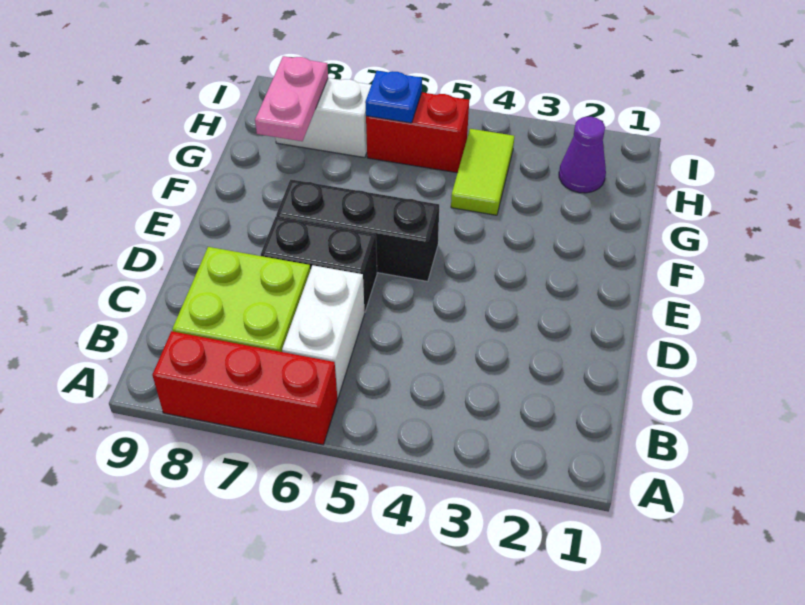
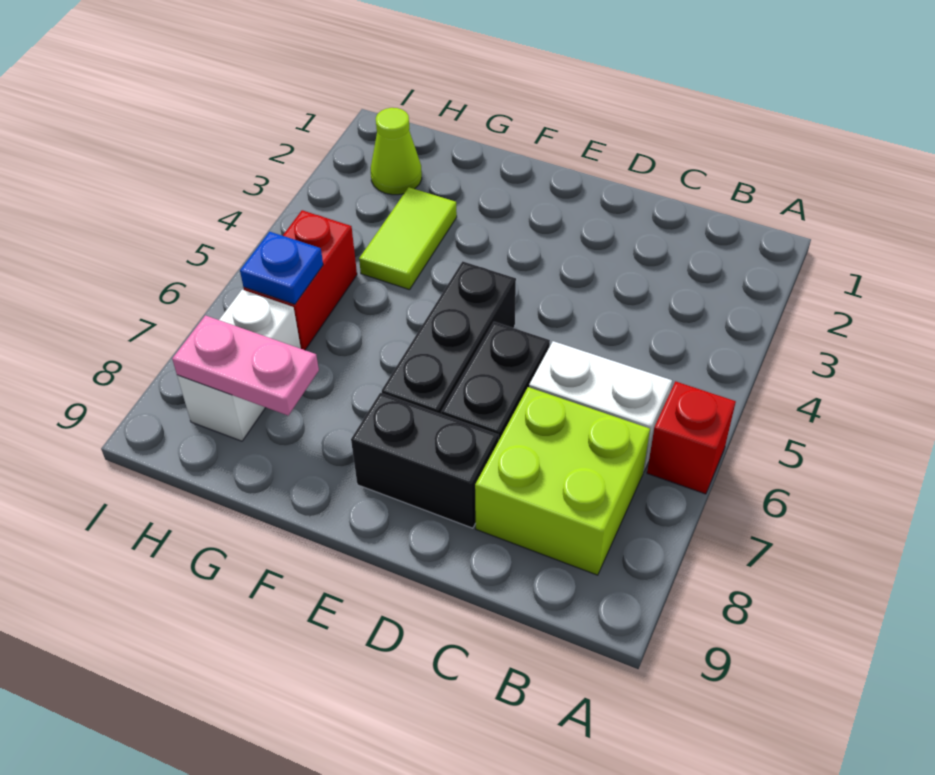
red brick A6:A8 level 1 -> red brick A6 level 1
none -> black brick D8:E8 level 1
lime tile G4:H4 level 1 -> lime tile G3:G4 level 1
purple cone H2 level 1 -> lime cone H2 level 1

